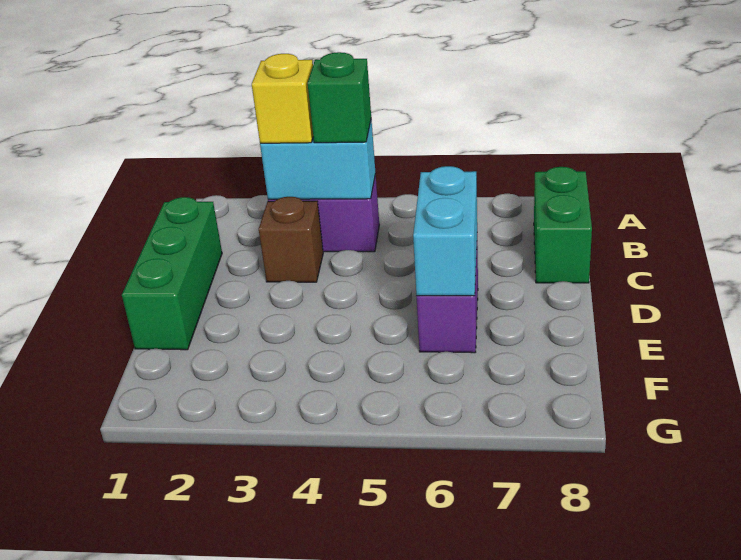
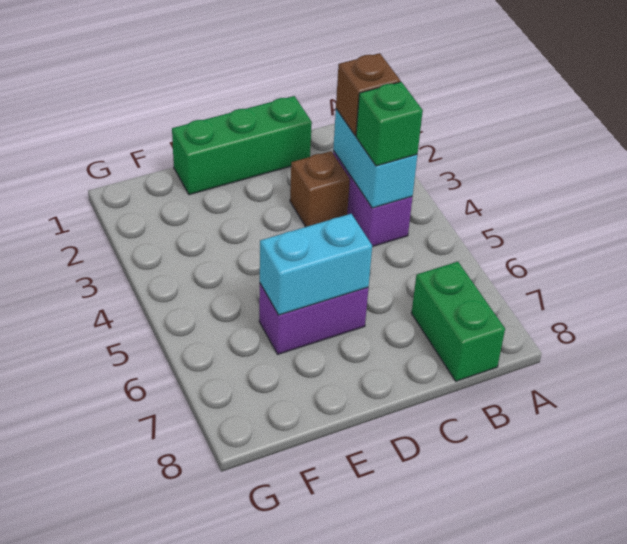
yellow brick B3 level 3 -> brown brick B3 level 3
green brick B8:C8 level 1 -> green brick B7:B8 level 1

